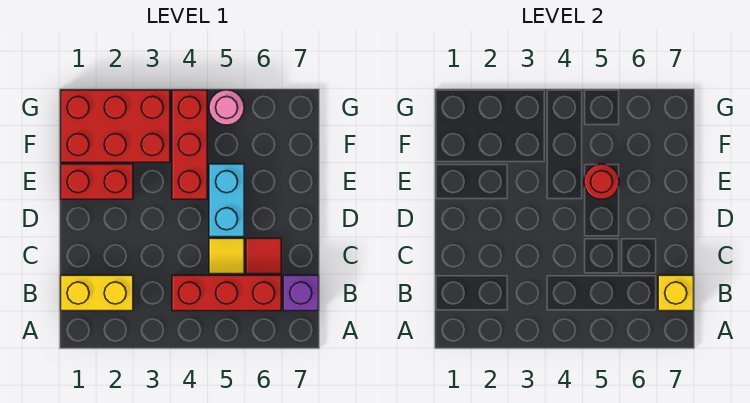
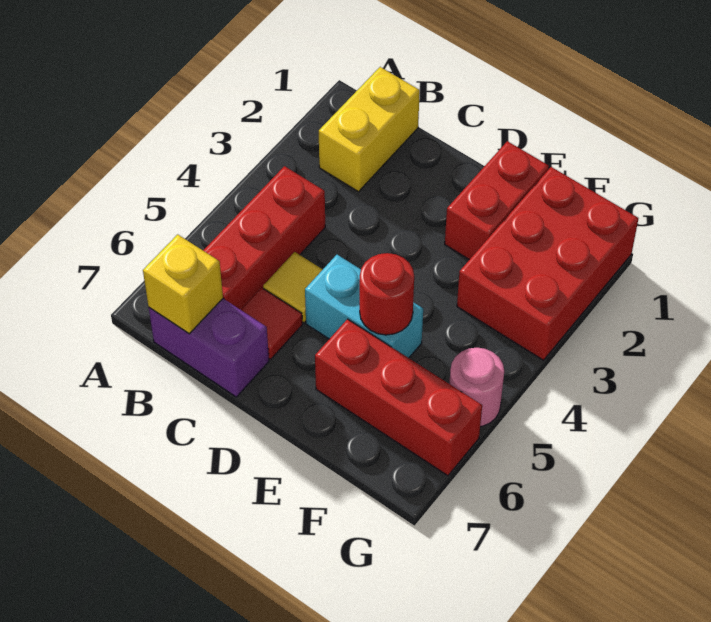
purple brick B7 level 1 -> purple brick B7:C7 level 1
red brick E4:G4 level 1 -> red brick E6:G6 level 1

